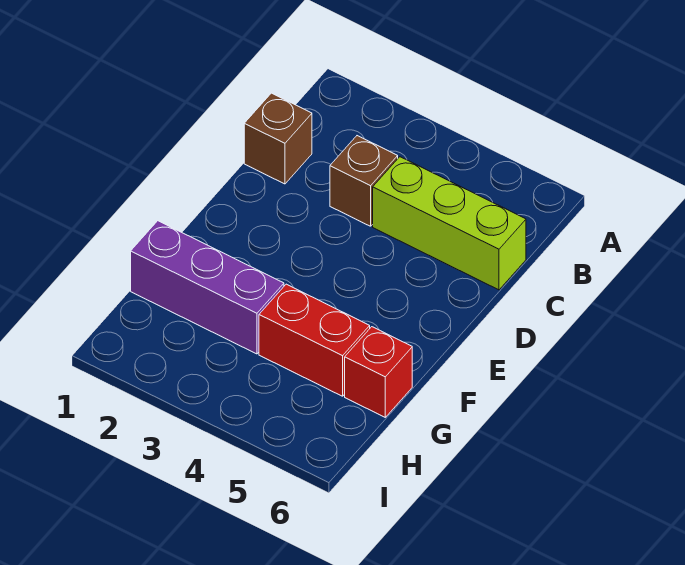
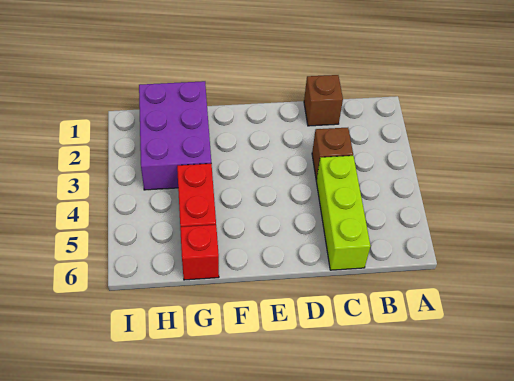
purple brick G1:G3 level 1 -> purple brick G1:H3 level 1

